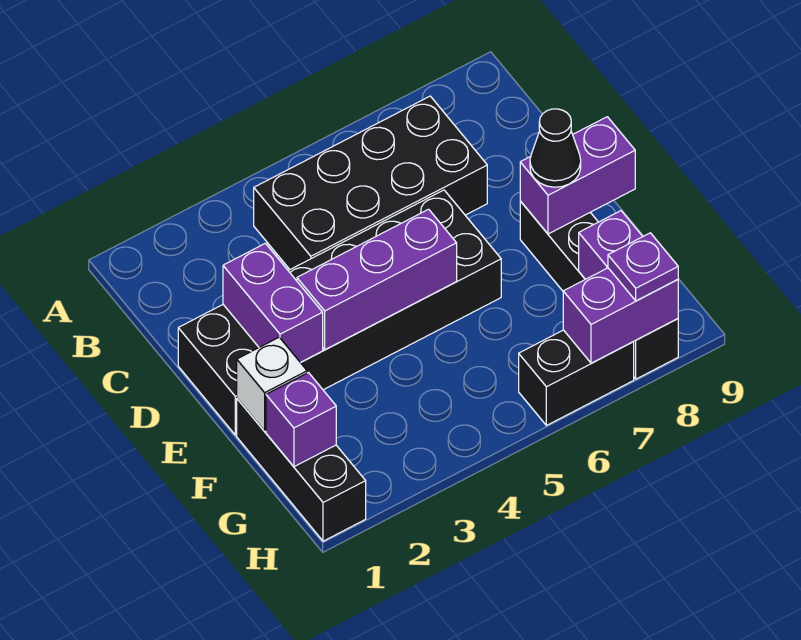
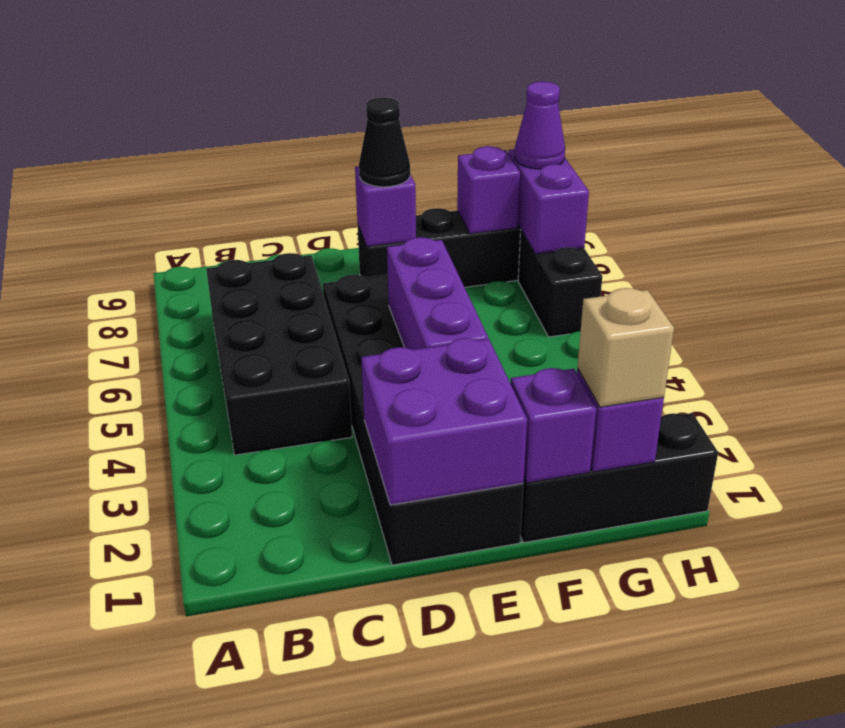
purple brick D2:E2 level 2 -> purple brick D1:E2 level 2
purple brick E8:E9 level 2 -> purple brick E8 level 2
white brick F1 level 2 -> purple brick F1 level 2
none -> tan brick G1 level 3
purple plate H8 level 3 -> purple cone H8 level 3

